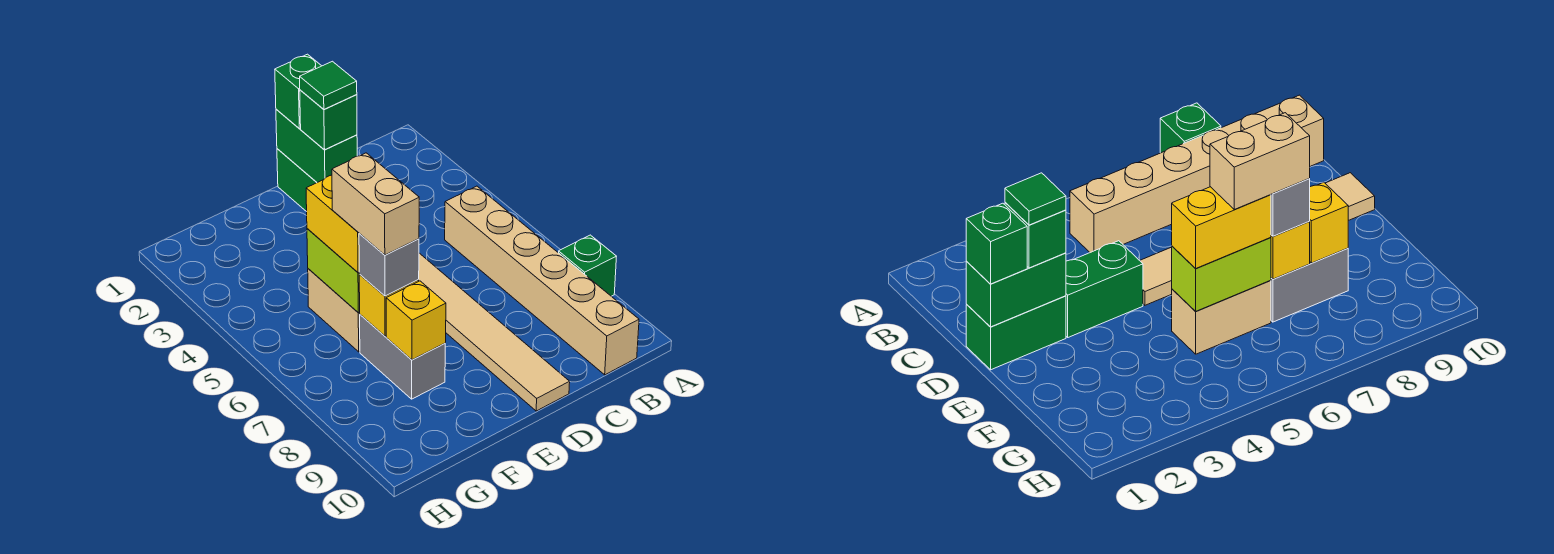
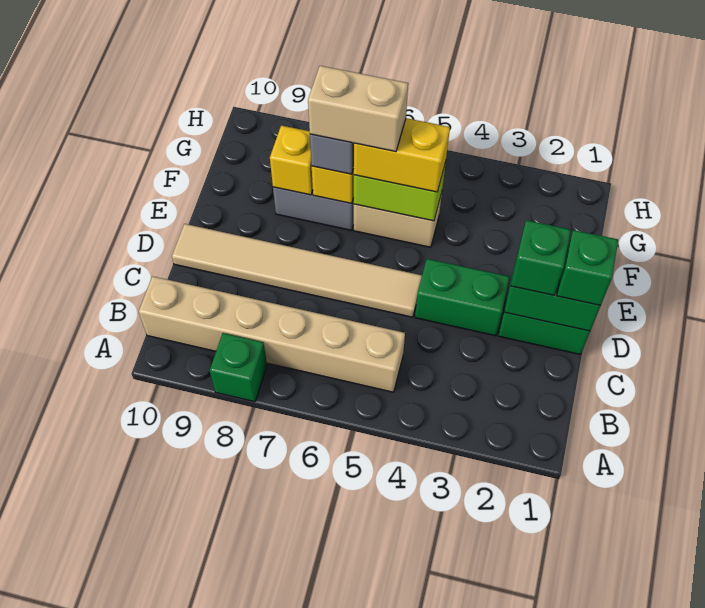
green tile D2 level 4 -> none

